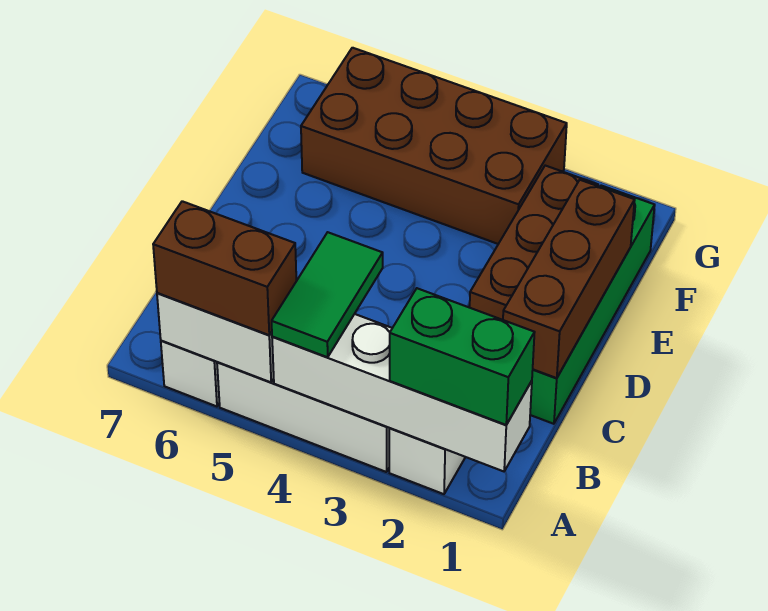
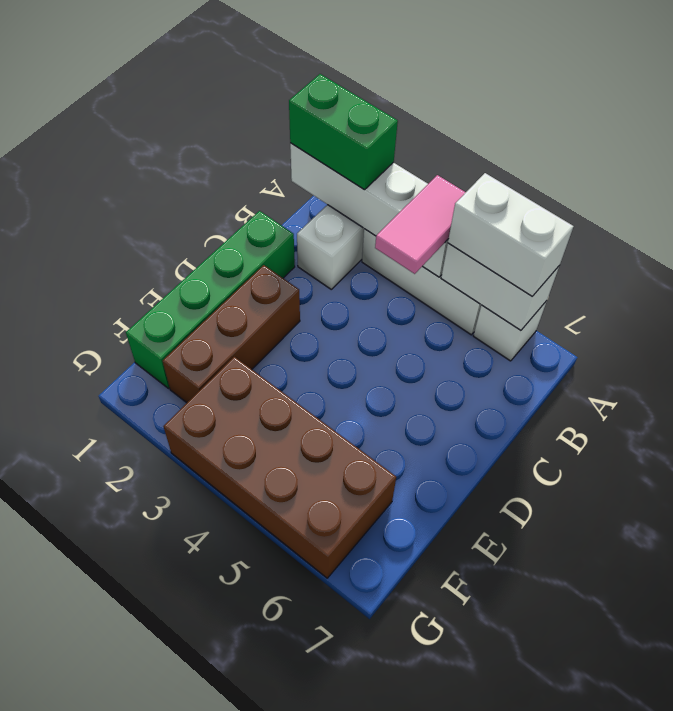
green tile A4:B4 level 3 -> pink tile A4:B4 level 3
brown brick A5:A6 level 3 -> white brick A5:A6 level 3
brown brick C1:E1 level 2 -> none

